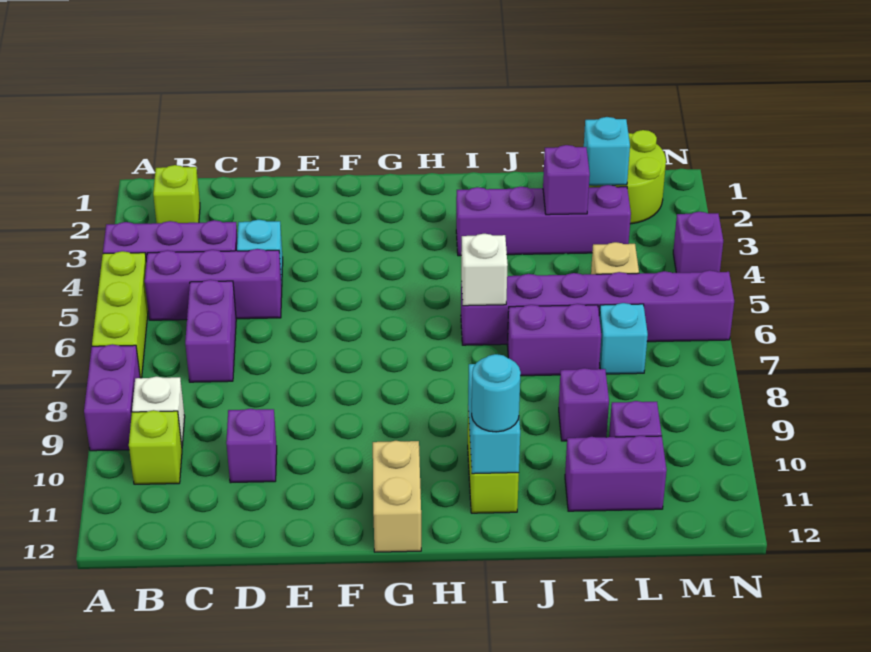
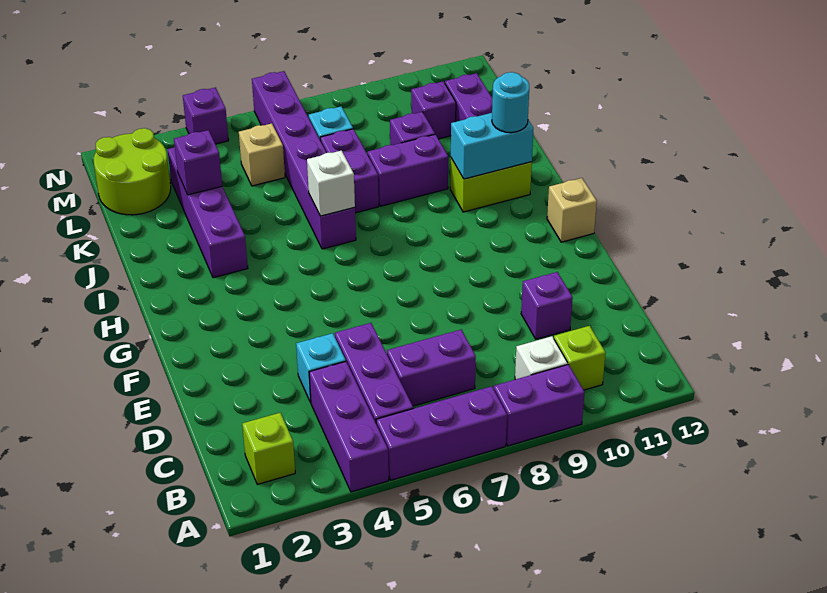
lime brick A5:A7 level 1 -> purple brick A5:A7 level 1
tan brick G11:G12 level 1 -> tan brick G12 level 1
none -> purple brick J8:J9 level 1
cyan brick L2 level 2 -> none

